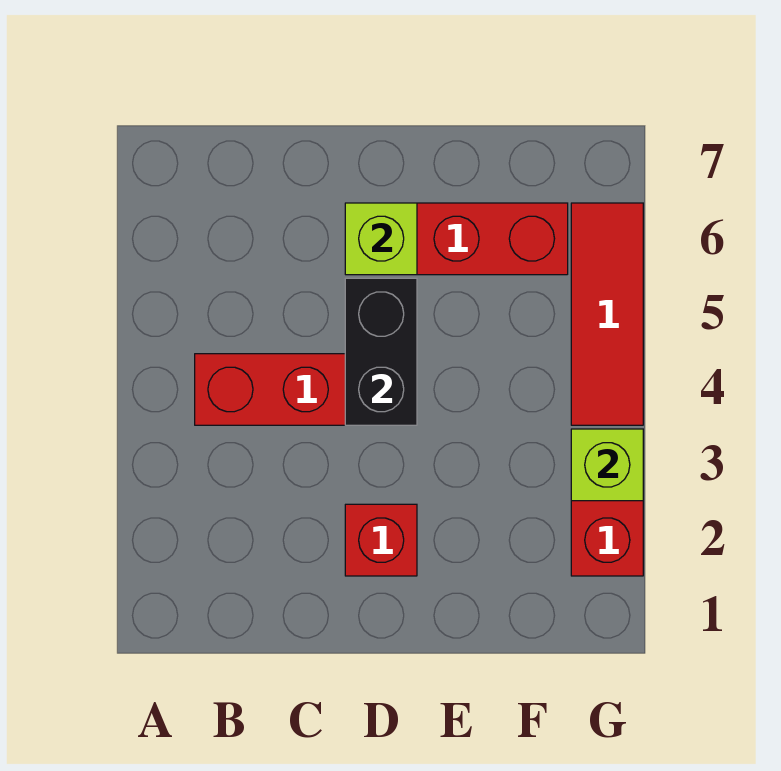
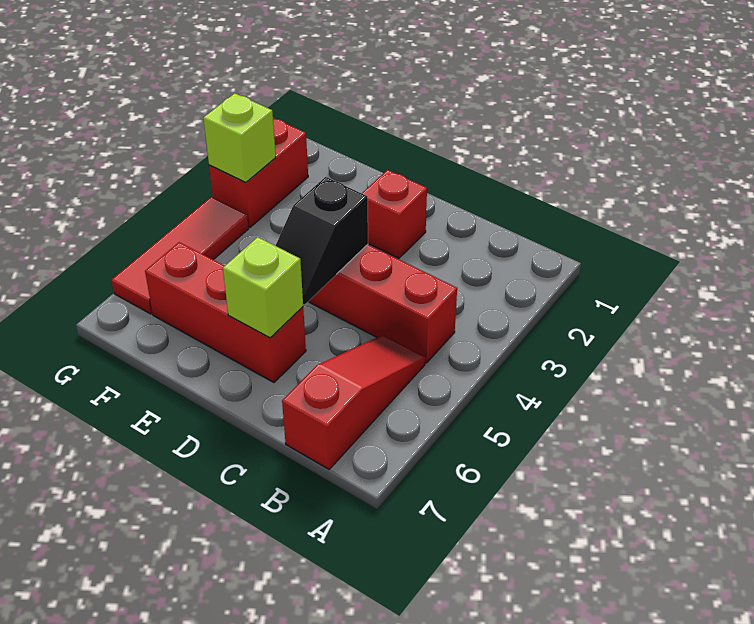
none -> red slope B5:B7 level 1 top 7
black brick D4:D5 level 2 -> black slope D4:D5 level 2 top 4

